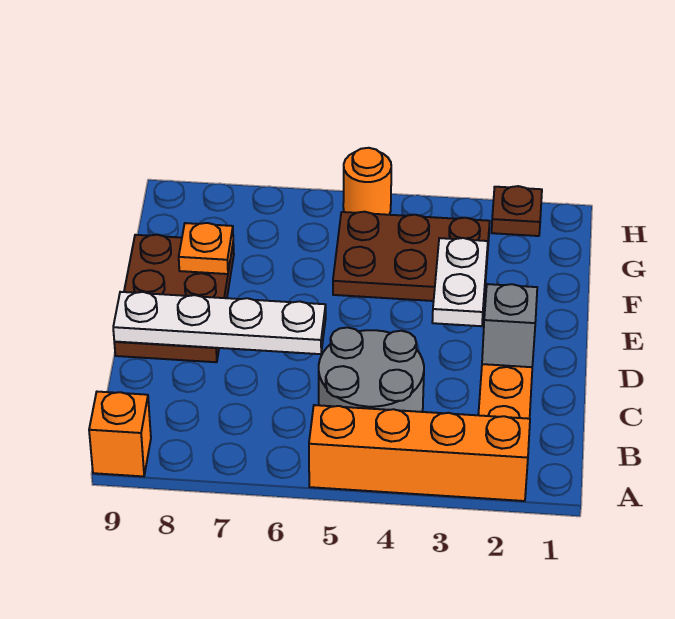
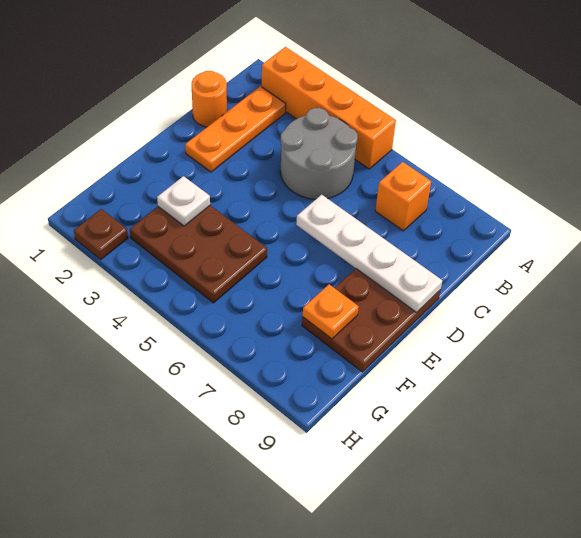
orange brick A9 level 1 -> orange brick B7 level 1
grey brick D2 level 2 -> none
white plate E3:F3 level 2 -> white plate F3 level 2
orange round brick H5 level 1 -> orange round brick C1 level 1

